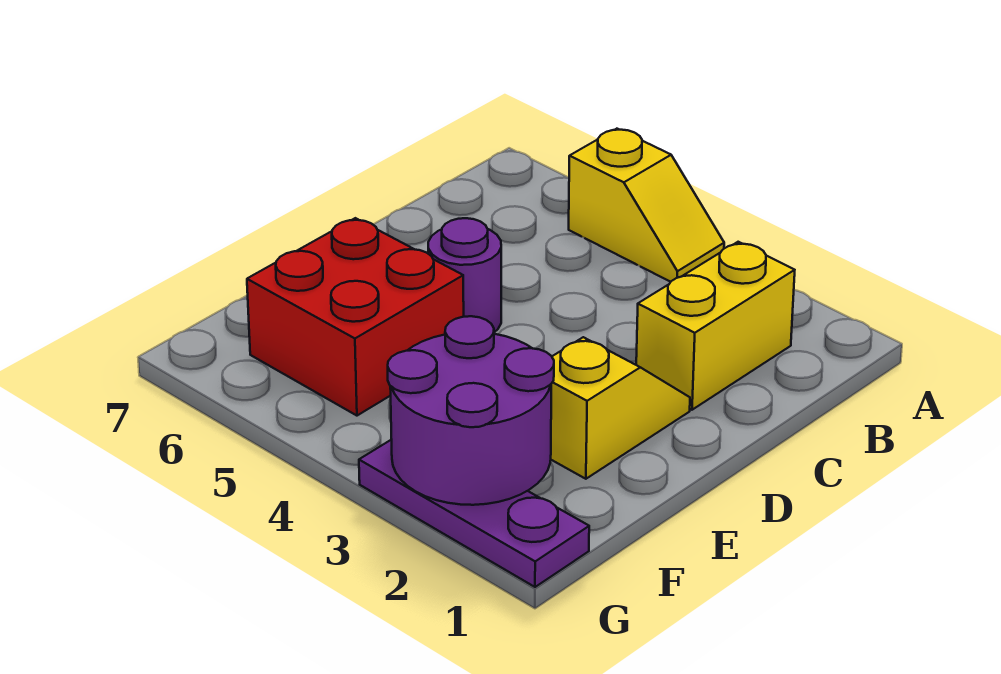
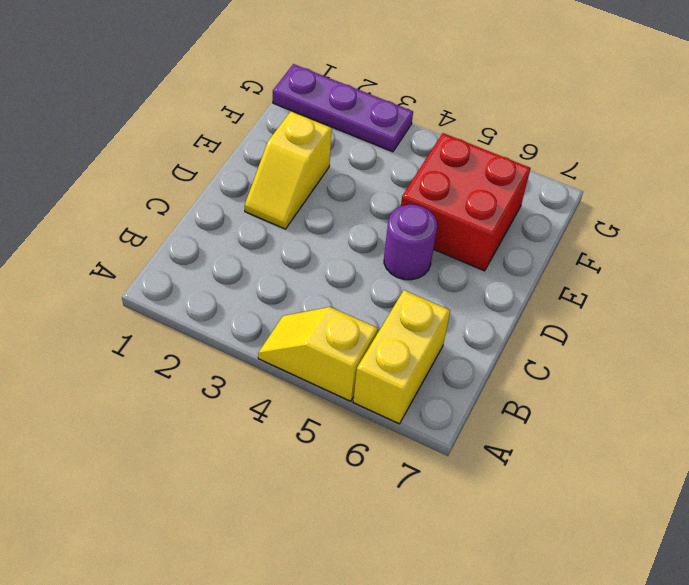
yellow brick B2:C2 level 1 -> yellow brick A6:B6 level 1
purple round brick F2:G3 level 2 -> none

